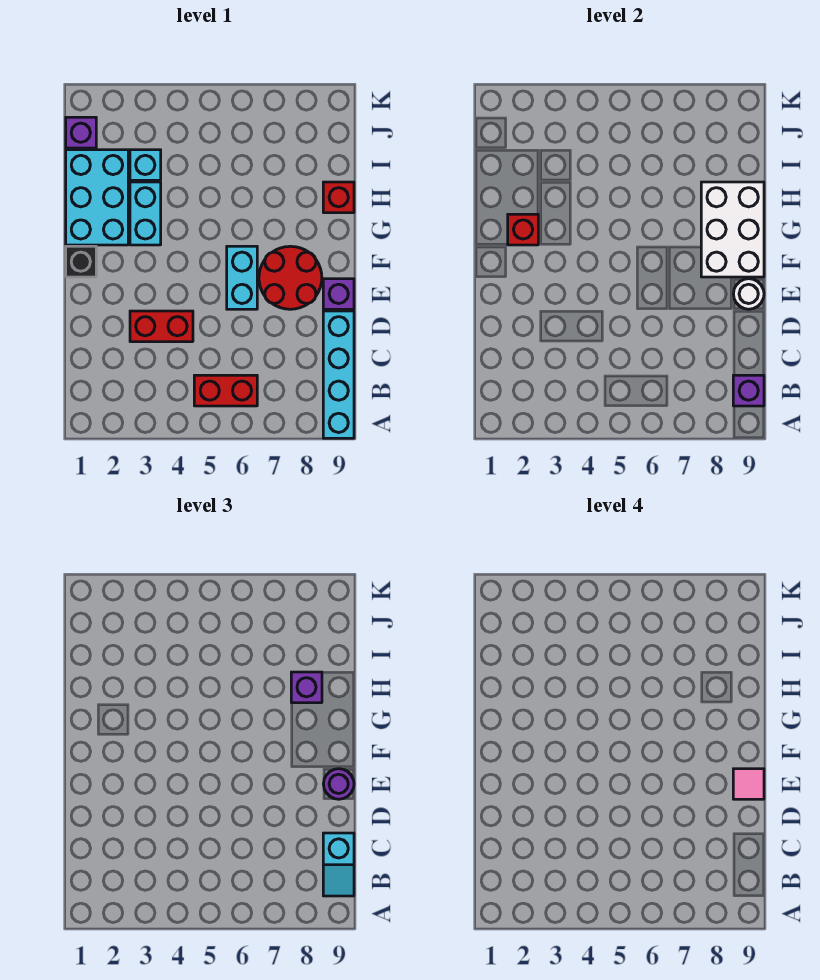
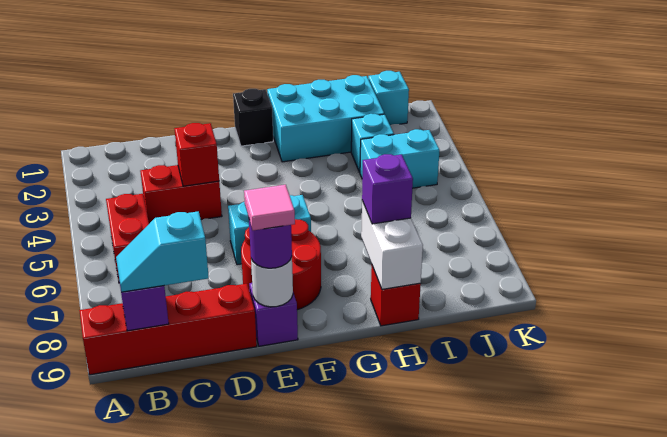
cyan brick A9:D9 level 1 -> red brick A9:D9 level 1
red brick D3:D4 level 1 -> red brick C4:D4 level 1
white brick F8:H9 level 2 -> white brick H8:H9 level 2
red brick G2 level 2 -> red brick D4 level 2
cyan brick G3:H3 level 1 -> cyan brick I4:J4 level 1
purple brick J1 level 1 -> cyan brick J1 level 1

